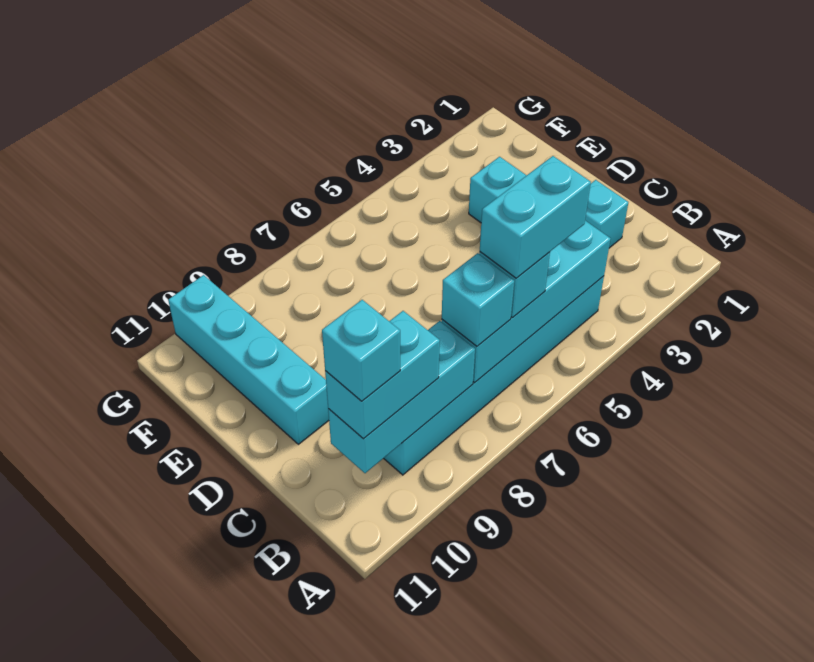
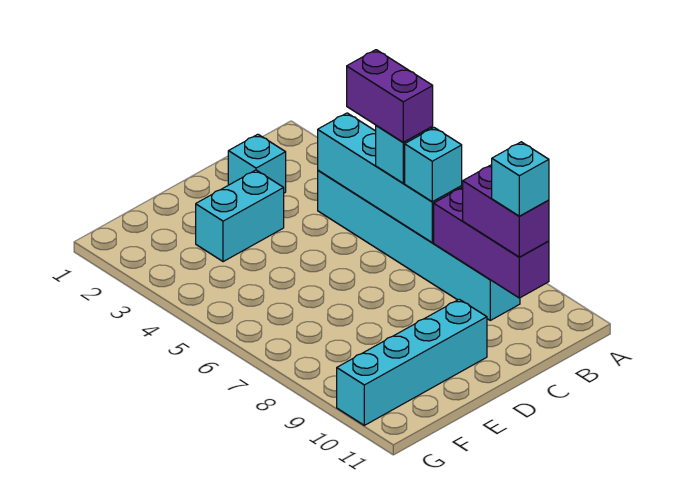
cyan brick B5:B6 level 4 -> purple brick B5:B6 level 4
cyan brick B8:B10 level 2 -> purple brick B8:B10 level 2
cyan brick B9:B10 level 3 -> purple brick B9:B10 level 3

